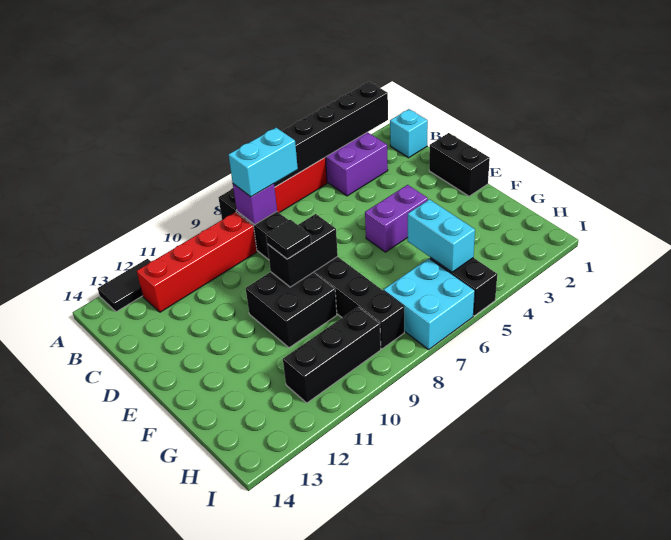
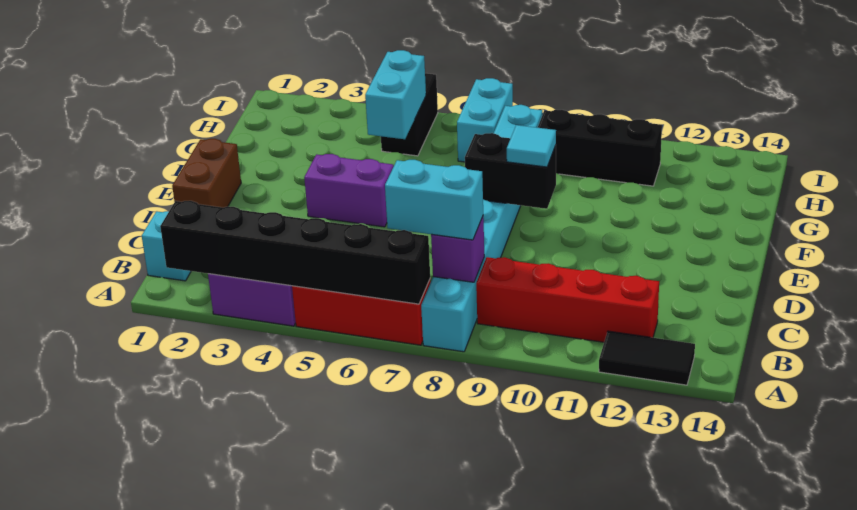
black brick A8:H8 level 1 -> cyan brick A8:H8 level 1
black brick D1:E1 level 1 -> brown brick D1:E1 level 1
black brick E9:F10 level 1 -> none
black tile E9 level 3 -> cyan tile E9 level 3
cyan brick H6:I7 level 1 -> cyan brick H7:I7 level 1

